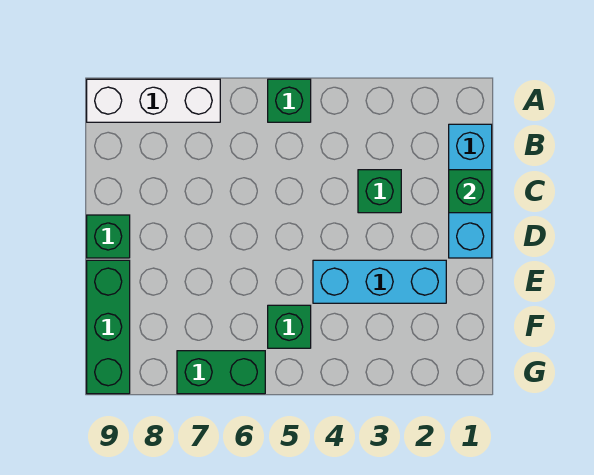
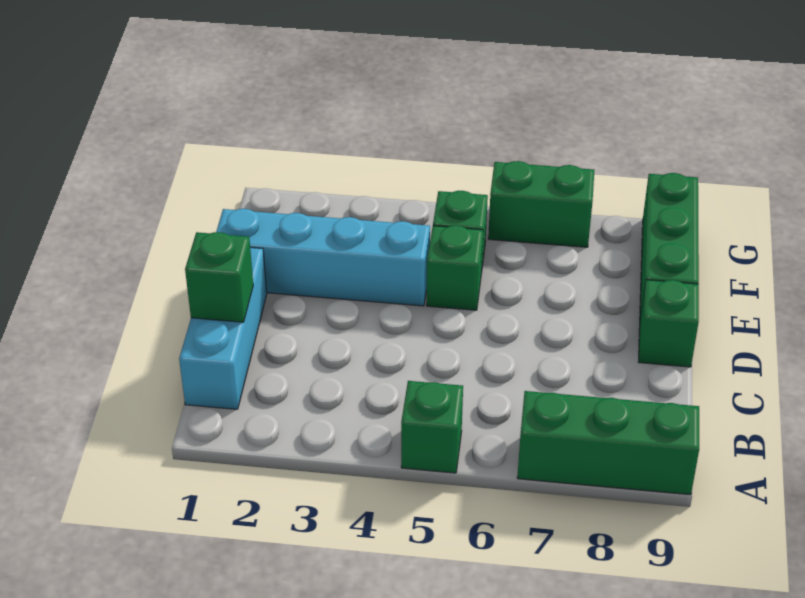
white brick A7:A9 level 1 -> green brick A7:A9 level 1
green brick C3 level 1 -> green brick E5 level 1
cyan brick E2:E4 level 1 -> cyan brick E1:E4 level 1

